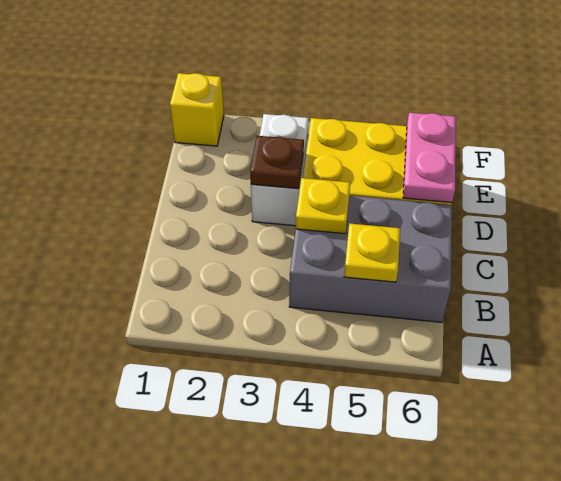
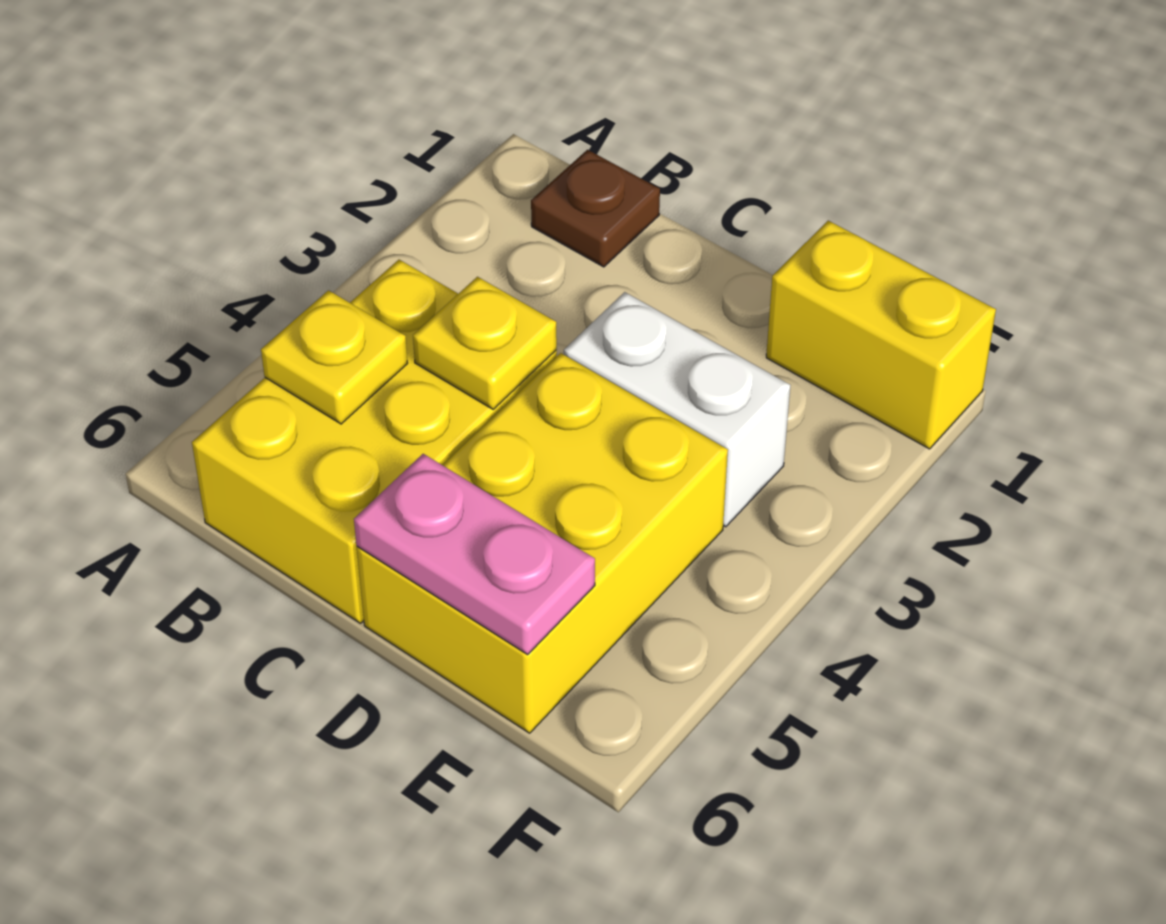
grey brick B4:C6 level 1 -> yellow brick B4:C6 level 1
brown plate D3 level 2 -> brown plate B1 level 1
yellow brick F1 level 1 -> yellow brick E1:F1 level 1

